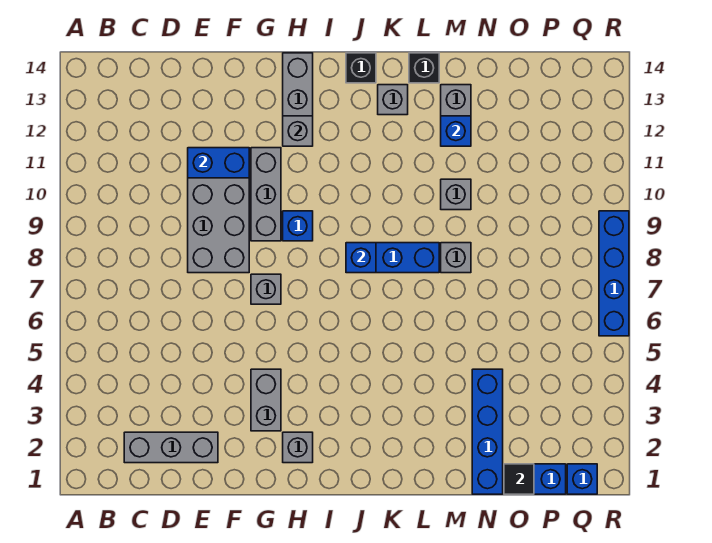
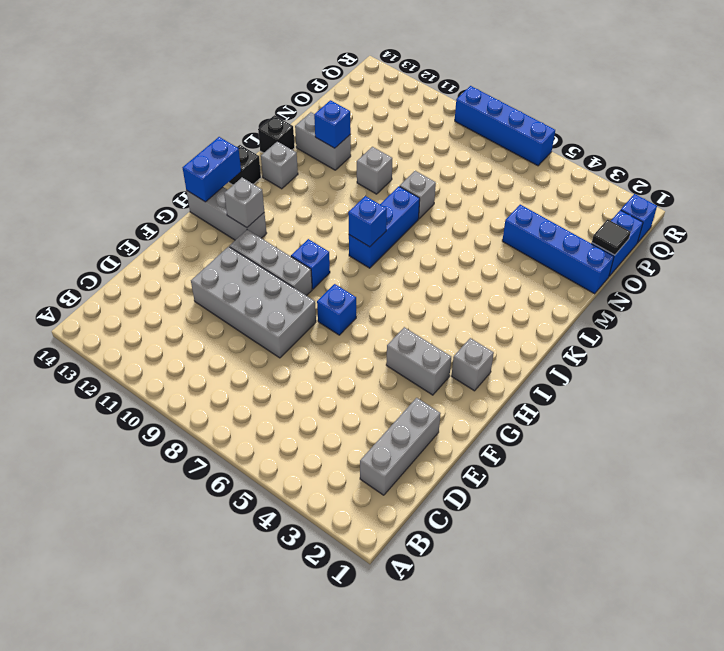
blue brick E11:F11 level 2 -> blue brick H14:I14 level 2
grey brick G7 level 1 -> blue brick G7 level 1

